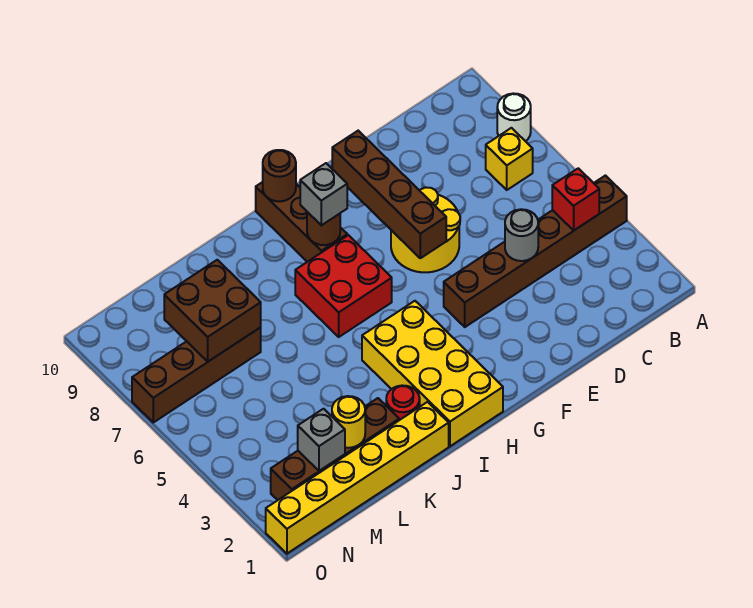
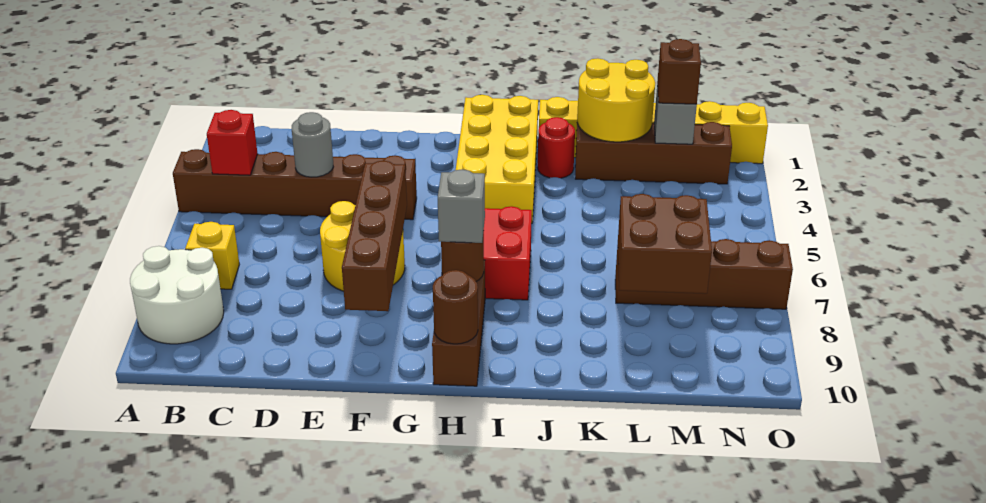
white round brick A8 level 1 -> white round brick A8:B9 level 1
yellow round brick L2 level 2 -> yellow round brick K1:L2 level 2
none -> brown brick M2 level 3

